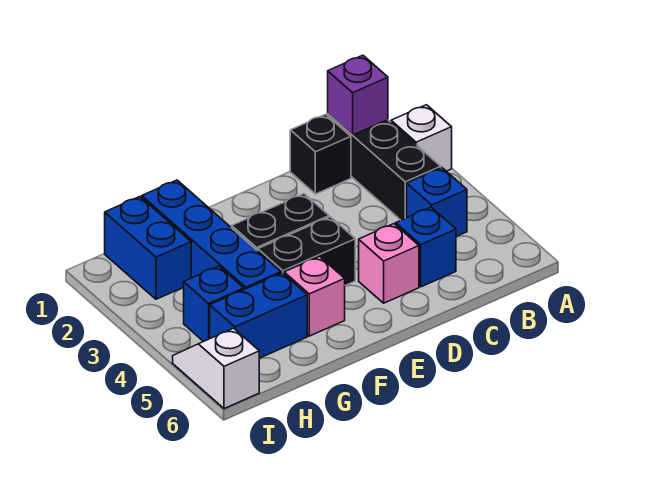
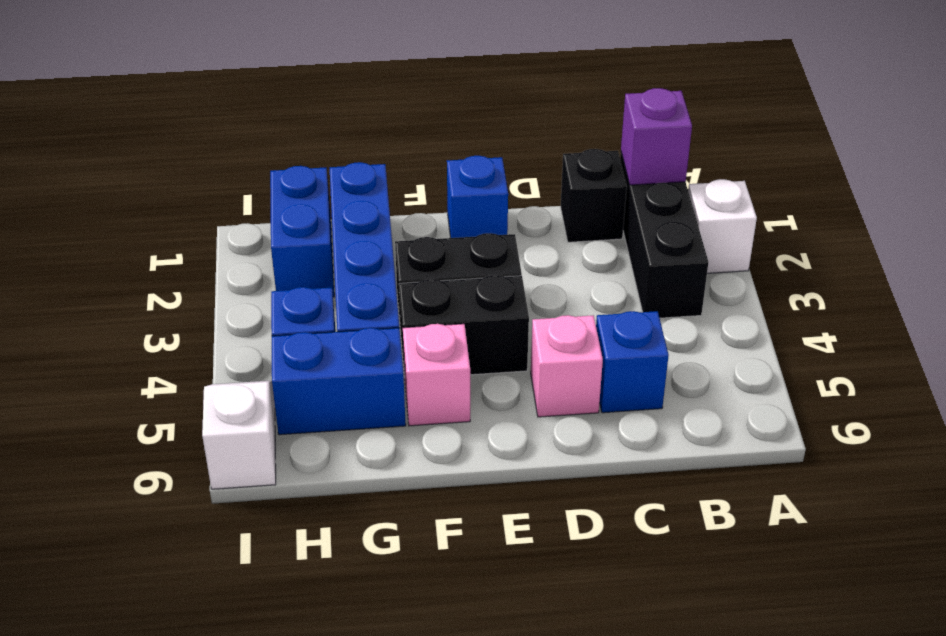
blue brick B4 level 1 -> blue brick E1 level 1

